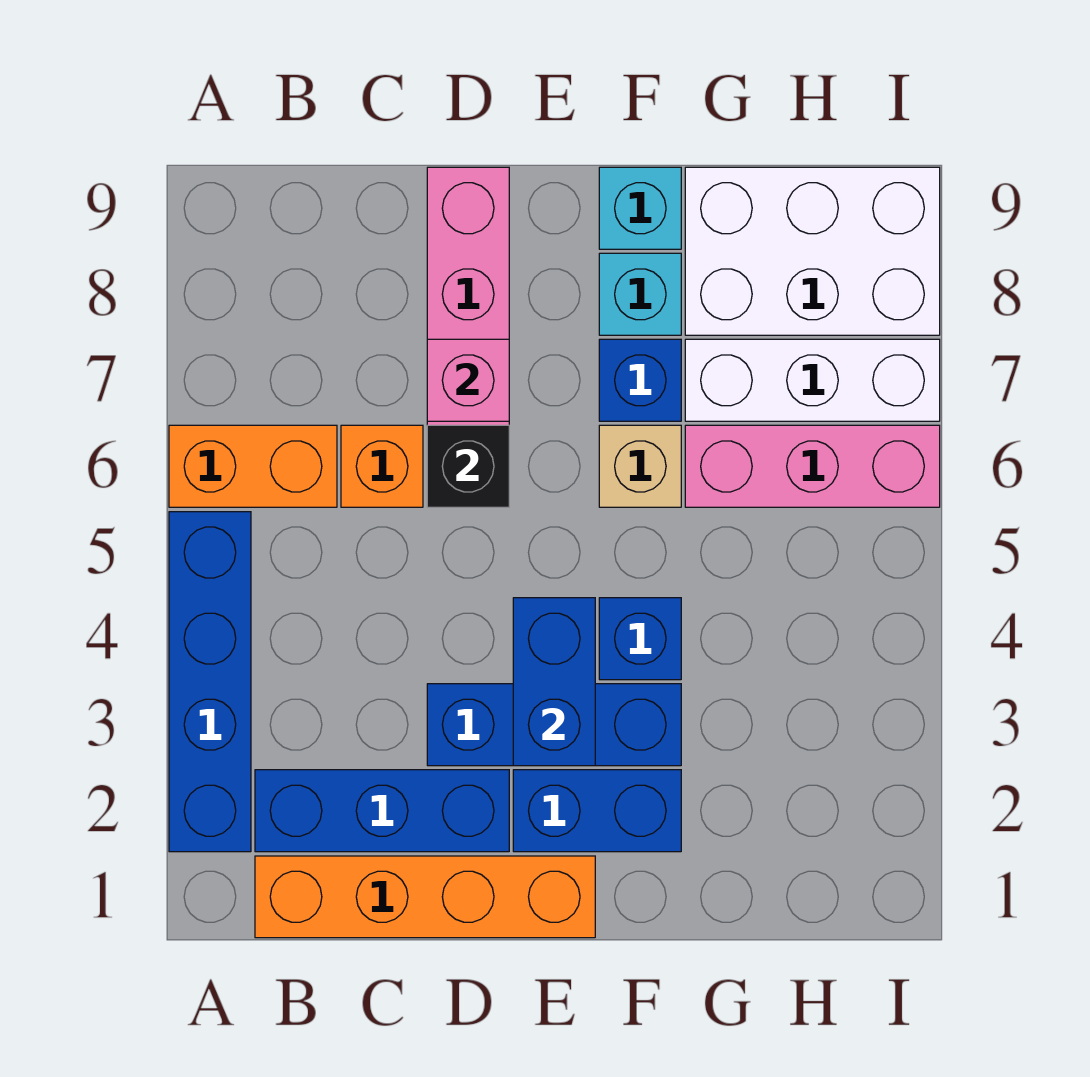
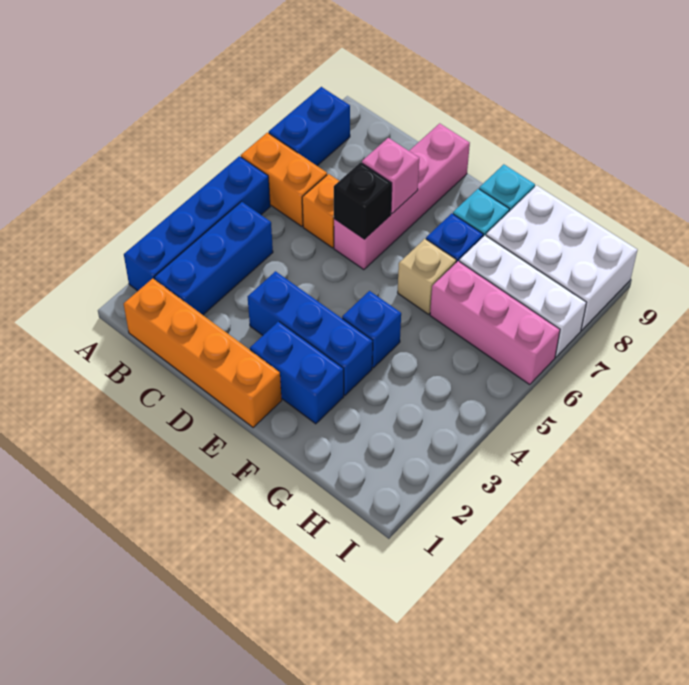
blue brick B2:D2 level 1 -> blue brick B2:B4 level 1
blue brick E3:E4 level 2 -> blue brick A7:A8 level 1

